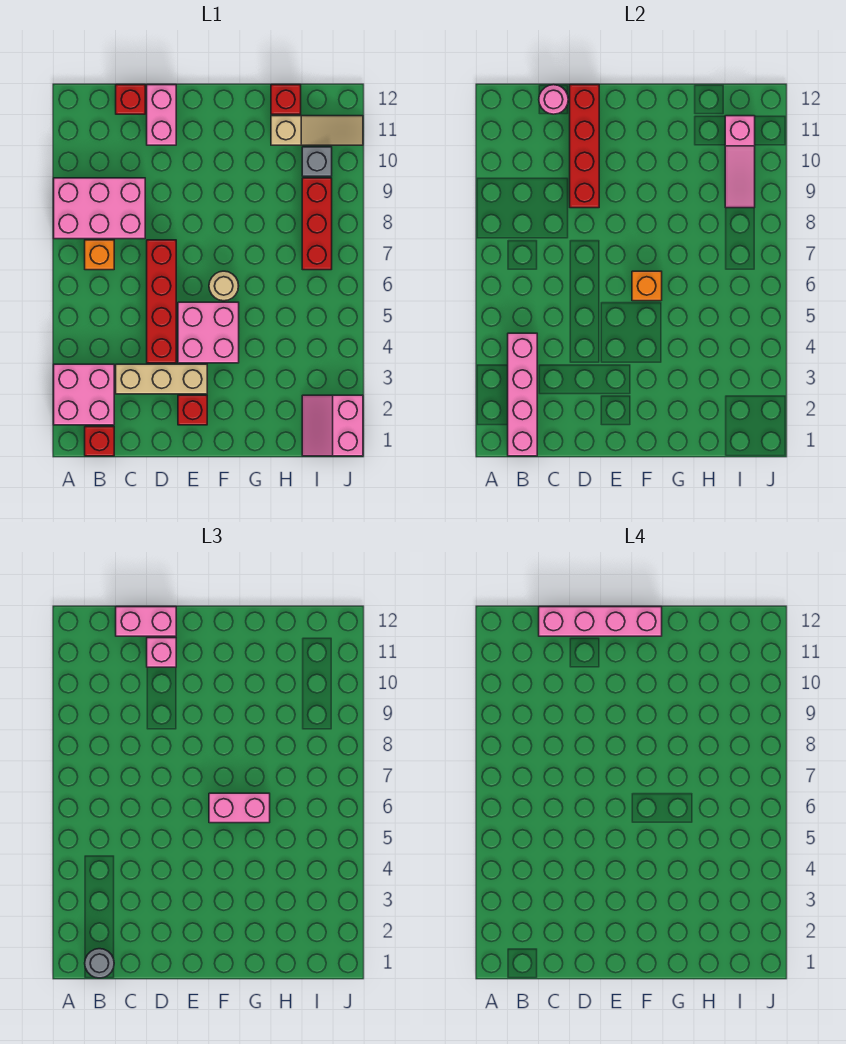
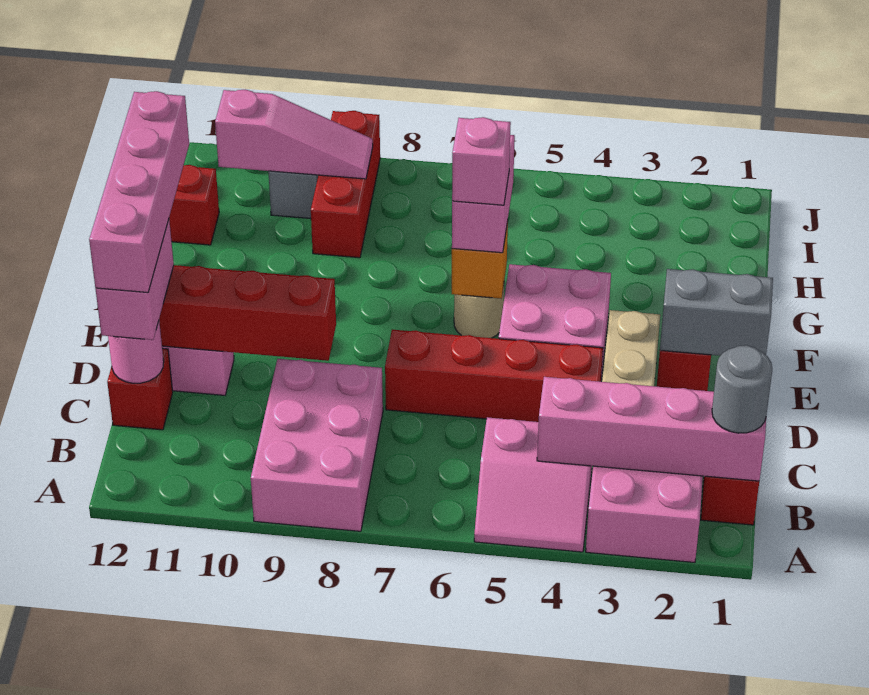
orange brick B7 level 1 -> none
pink brick D11 level 3 -> pink brick F6 level 4
none -> grey brick E1:E2 level 2
tan slope H11:J11 level 1 top H -> none
pink slope I1:J2 level 1 top J -> pink slope A4:B5 level 1 top B
red brick I7:I9 level 1 -> red brick H9:J9 level 1

